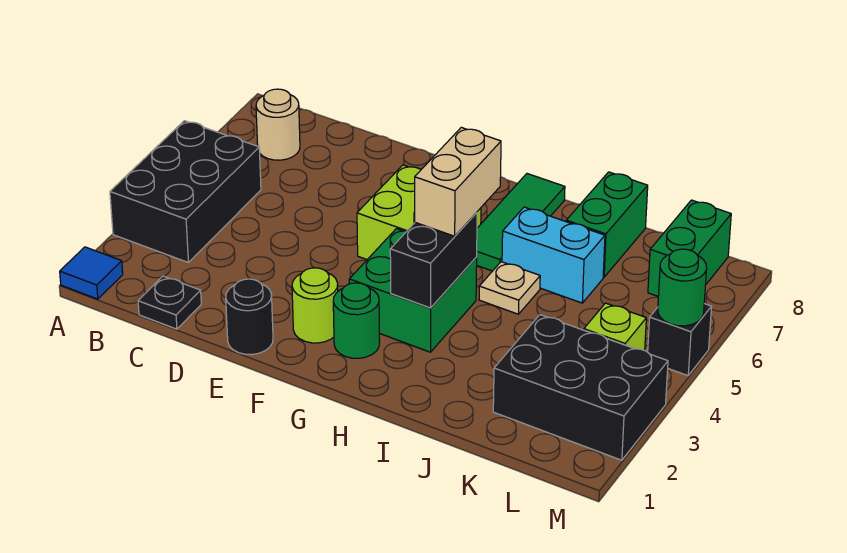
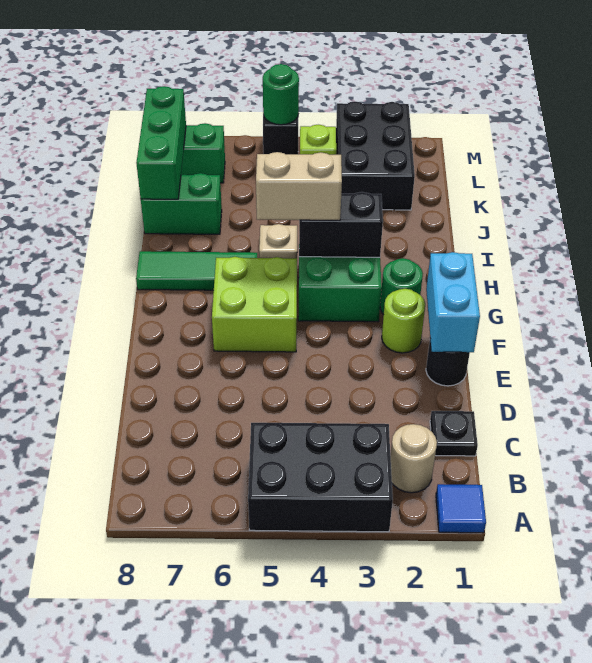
tan round brick B7 level 1 -> tan round brick B2 level 1
cyan brick I6:J6 level 1 -> cyan brick E1:F1 level 2
none -> green brick J8:L8 level 2

